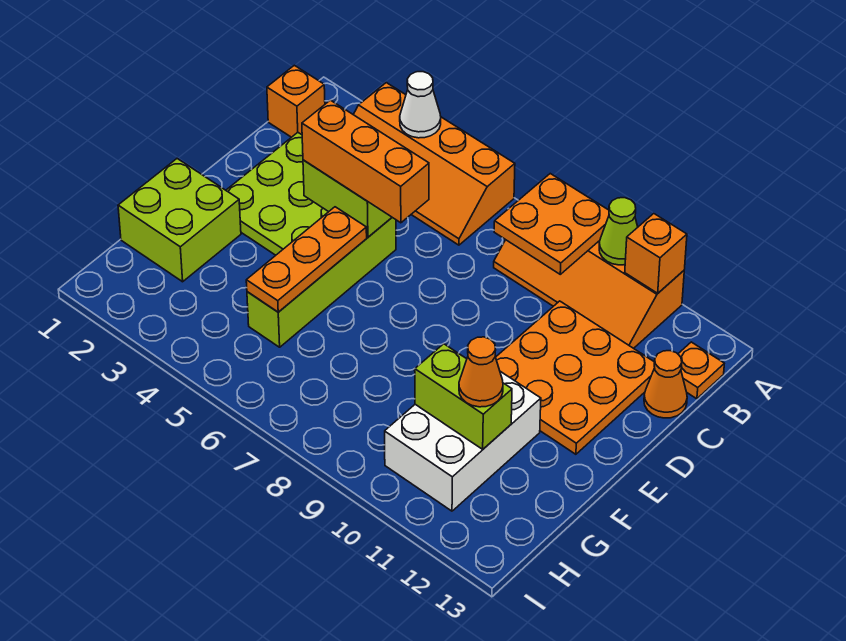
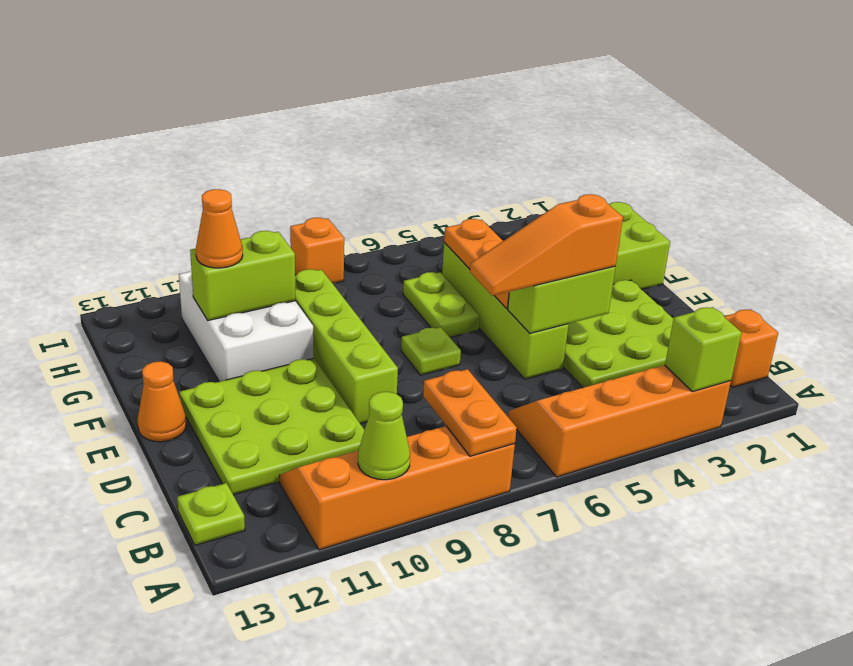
none -> lime brick A3 level 2
white cone A4 level 2 -> none
orange plate A8:B9 level 2 -> orange plate A8:B8 level 2
orange brick A11 level 2 -> orange brick I8 level 1
orange plate B13 level 1 -> lime plate B13 level 1
orange plate C10:E12 level 1 -> lime plate C10:E12 level 1
orange cone C13 level 1 -> orange cone E13 level 1
orange brick D4:D6 level 3 -> orange slope D4:D6 level 3 top 4
none -> lime brick D9:G9 level 1
none -> lime plate E7 level 1
none -> lime plate F6:G6 level 1

